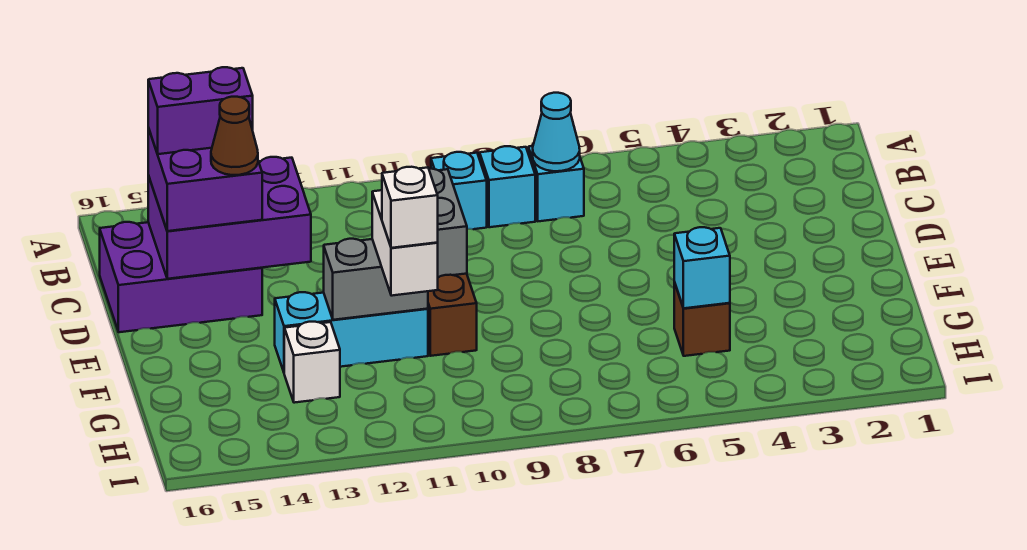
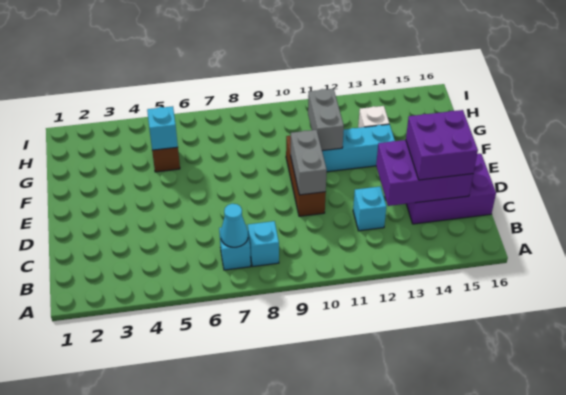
cyan brick B9 level 1 -> cyan brick C12 level 1
purple brick C14:C15 level 4 -> none
brown cone D14 level 4 -> none
grey brick F11:F12 level 2 -> grey brick F11:G11 level 2
white brick F11:G11 level 3 -> none
white brick G11 level 4 -> none

